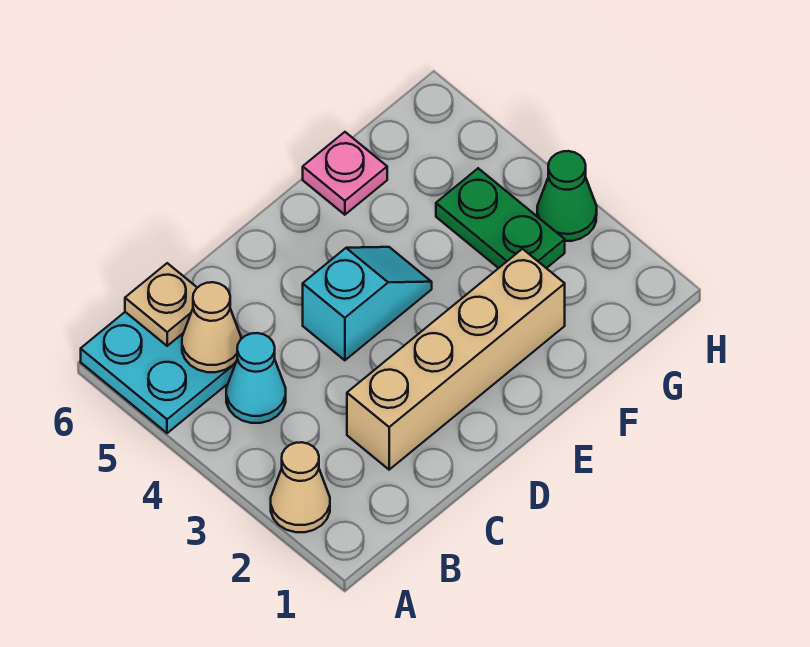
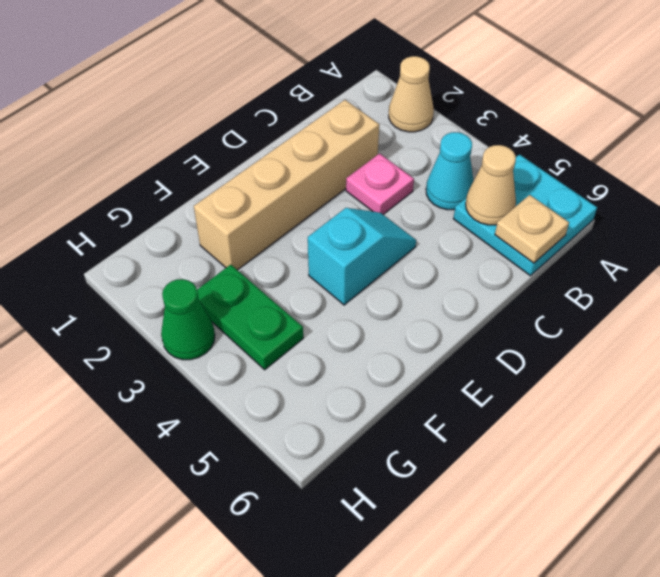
cyan slope D4:E4 level 1 top D -> cyan slope D4:E4 level 1 top E
pink plate F6 level 1 -> pink plate C3 level 1

